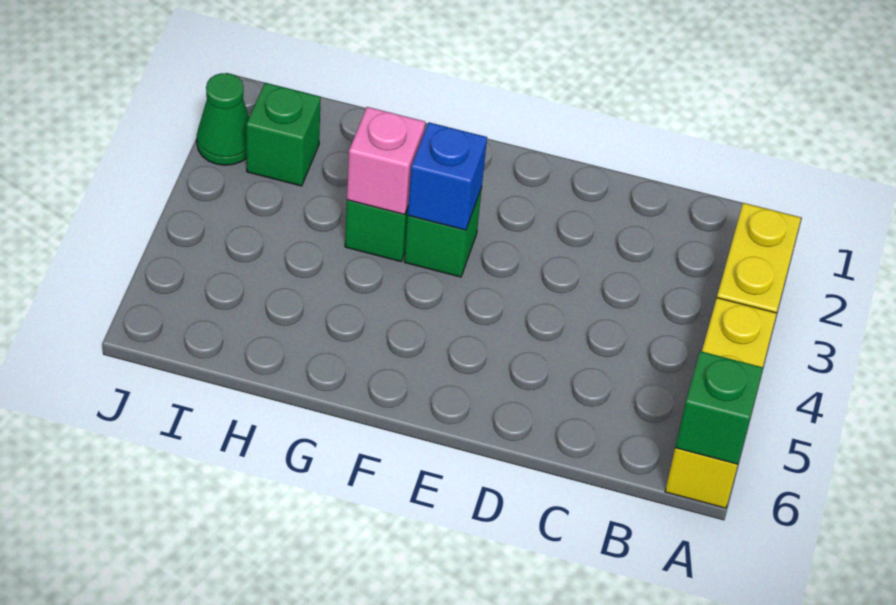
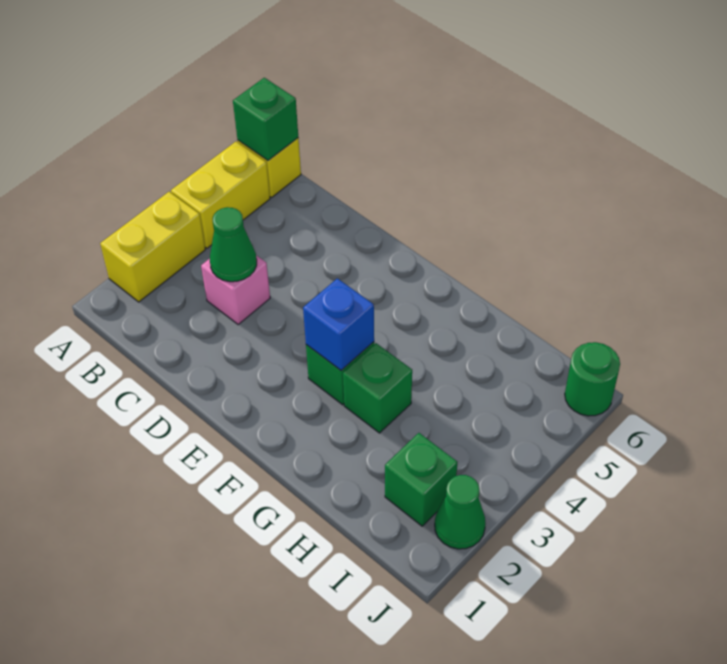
none -> green cone C3 level 2
pink brick G3 level 2 -> pink brick C3 level 1
none -> green round brick J6 level 1

